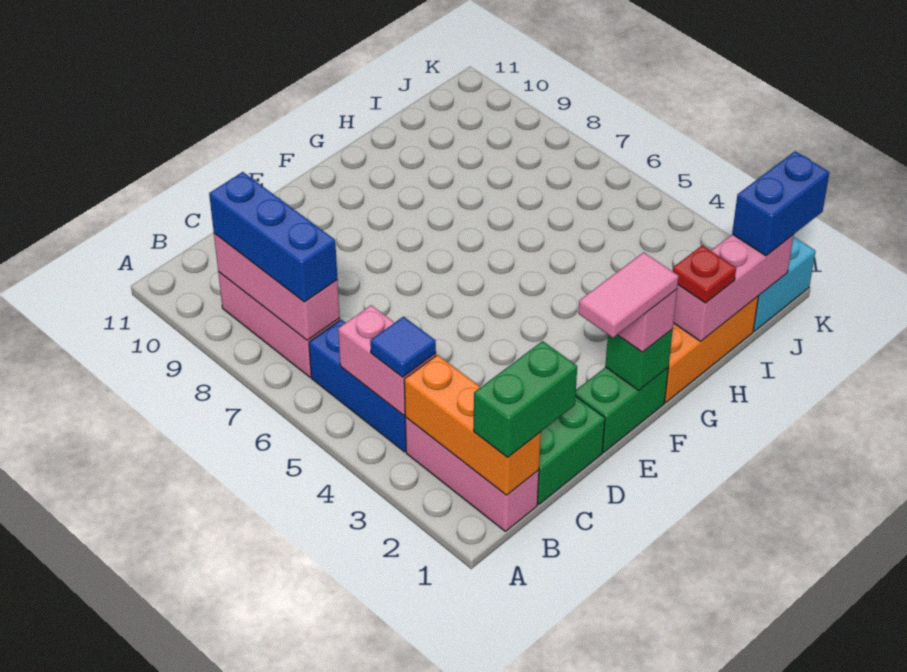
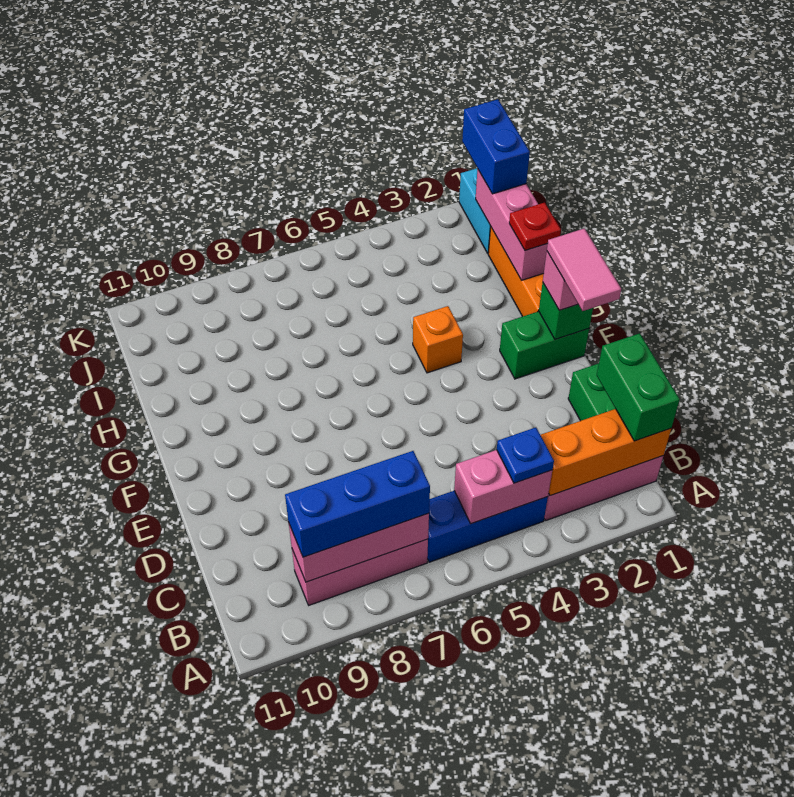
blue tile B4 level 3 -> blue plate B4 level 3
green brick E1:F1 level 1 -> green brick F1:F2 level 1
none -> orange brick G4 level 1

